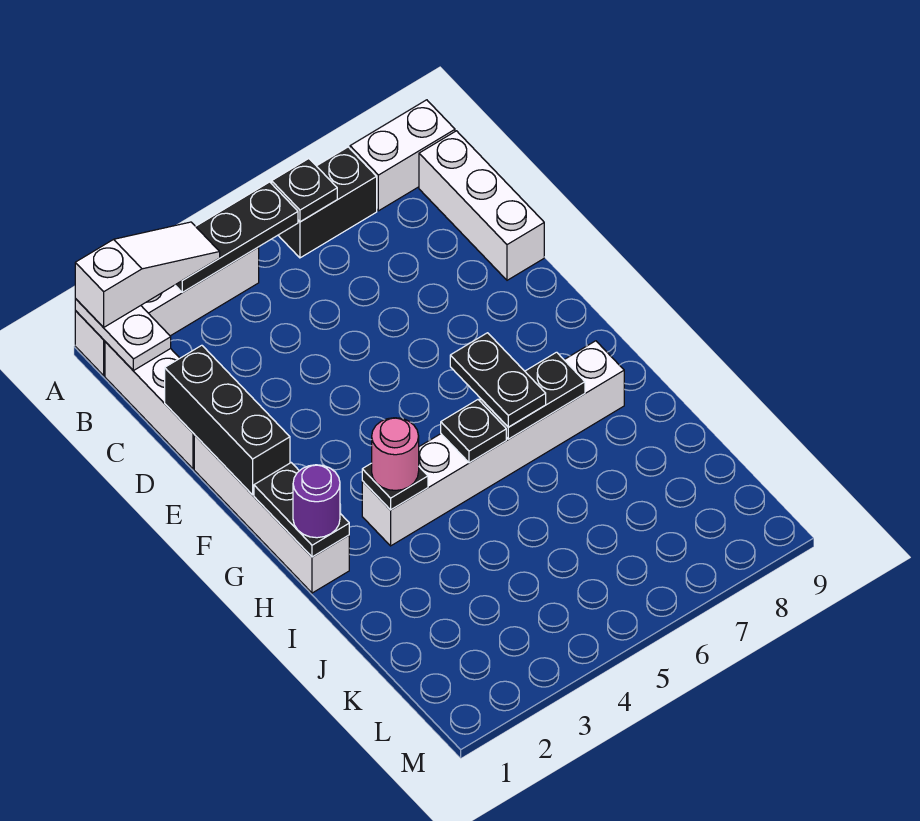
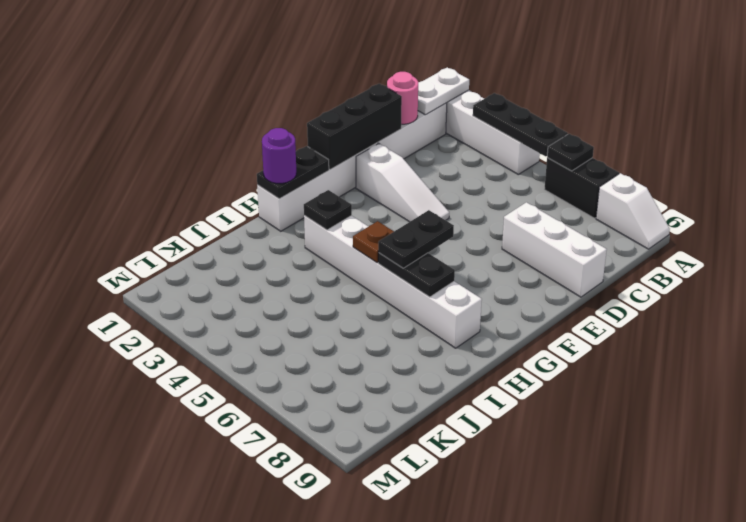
white slope A1:A3 level 3 top 1 -> white slope E2:E4 level 1 top 2
white brick A8:A9 level 1 -> white slope A8:A9 level 1 top 8
white brick B9:D9 level 1 -> white brick D7:D9 level 1
pink round brick H3 level 3 -> pink round brick C1 level 2
black plate H5 level 2 -> brown plate H5 level 2

